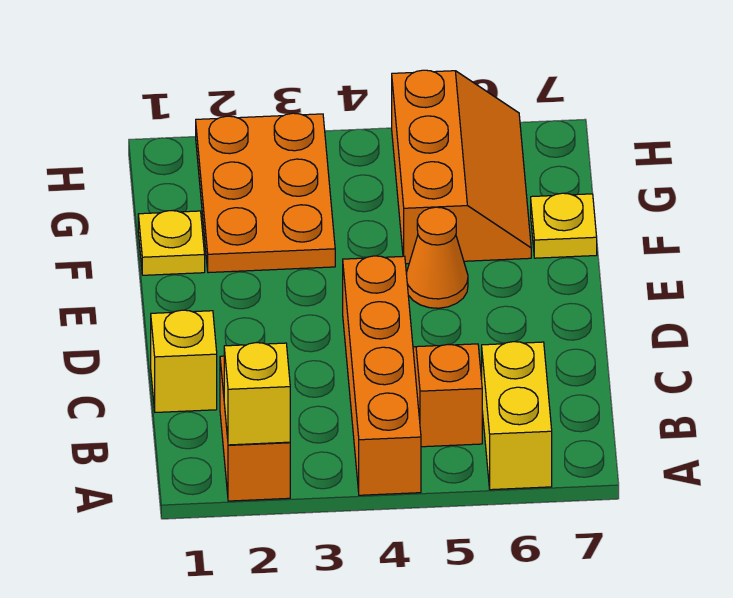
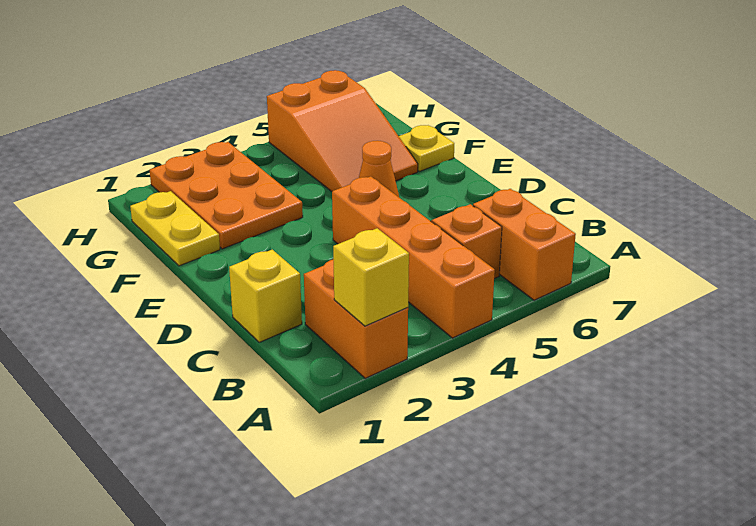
yellow brick A6:B6 level 1 -> orange brick A6:B6 level 1
yellow plate F1 level 1 -> yellow plate F1:G1 level 1
orange slope F5:H6 level 1 top 5 -> orange slope F5:H6 level 1 top H

